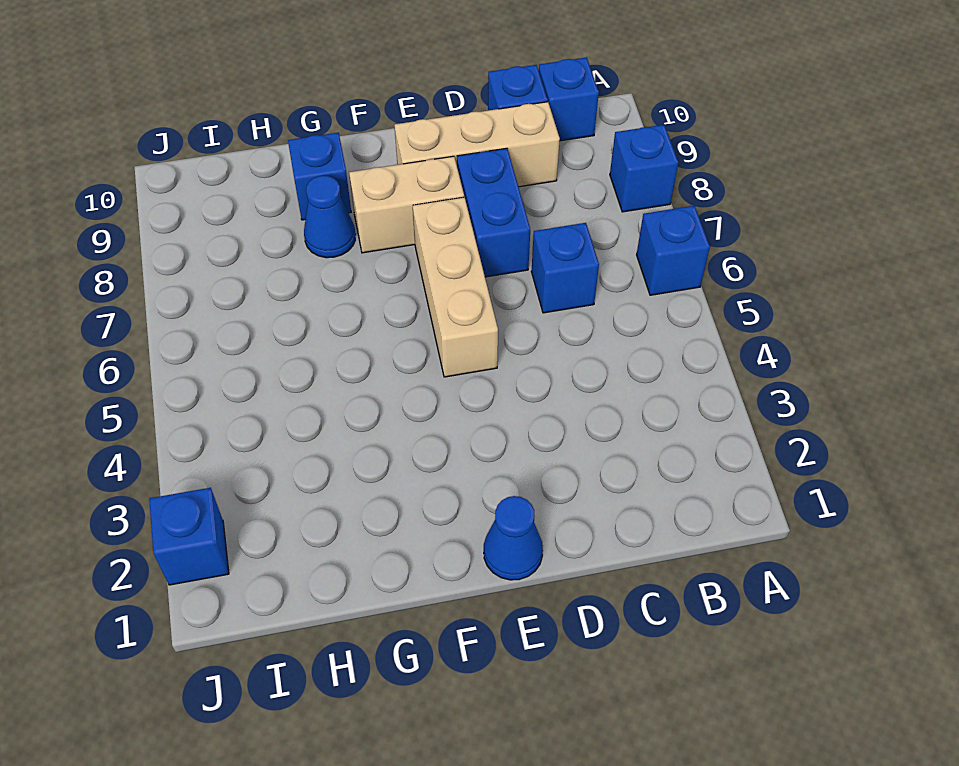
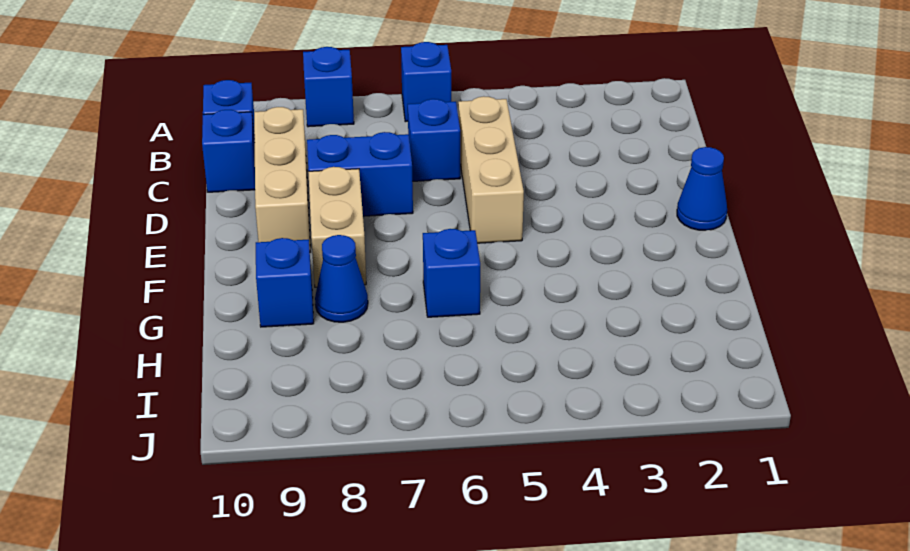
tan brick E5:E7 level 1 -> tan brick C5:E5 level 1
blue brick J2 level 1 -> blue brick G6 level 1

